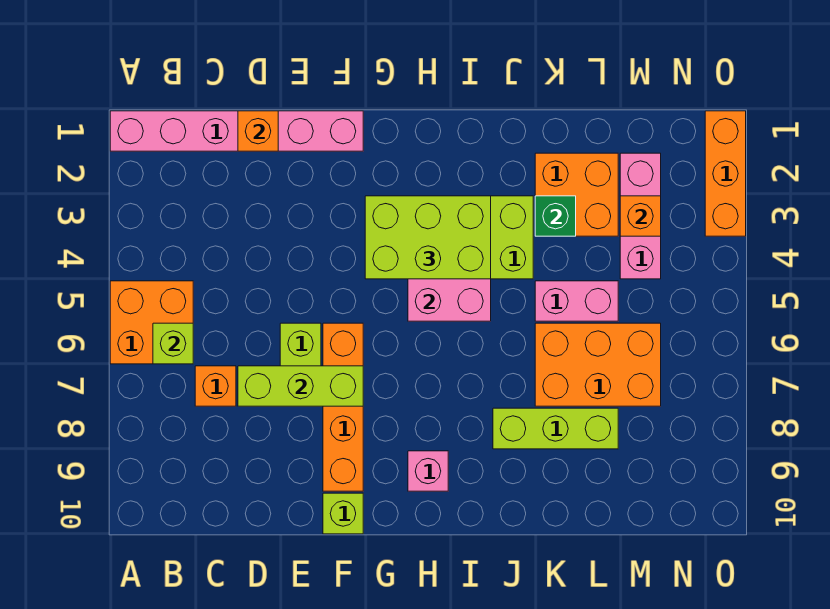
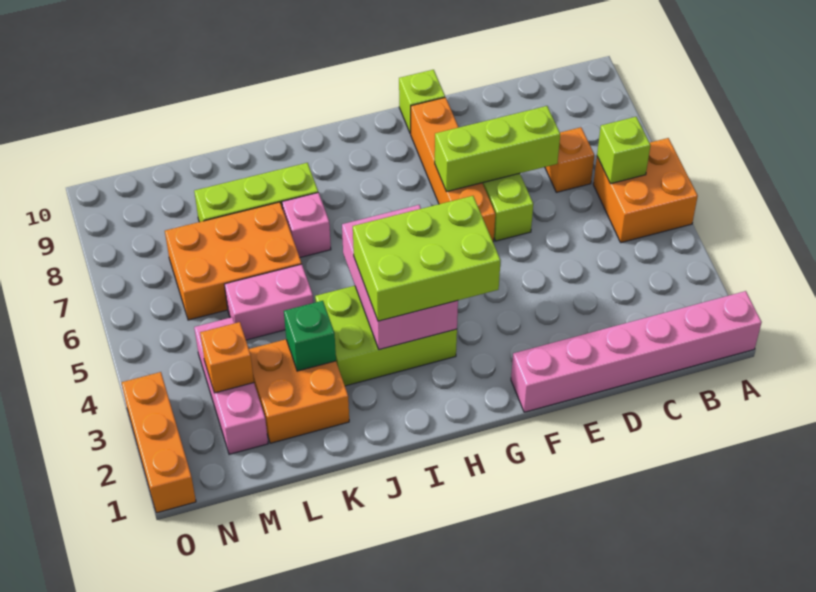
orange brick D1 level 2 -> none
pink brick H9 level 1 -> pink brick J7 level 1

